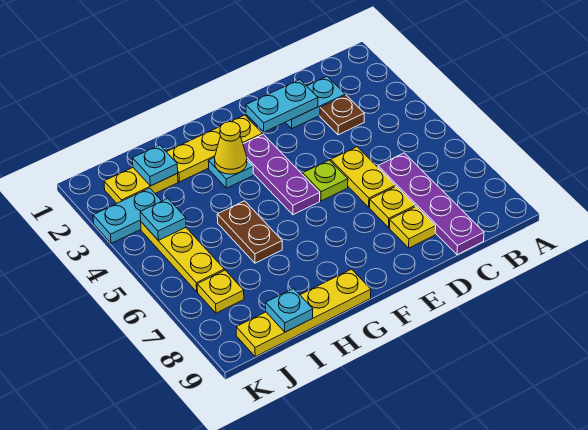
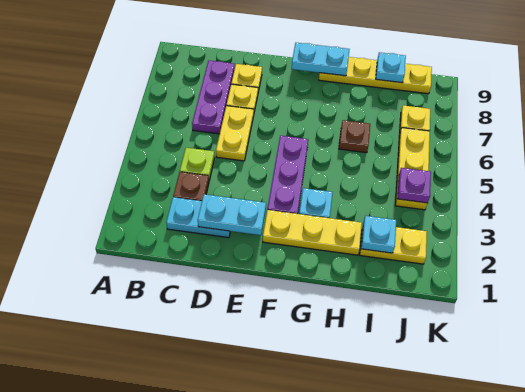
purple plate C6:C9 level 1 -> purple plate C6:C8 level 1
lime plate E5 level 1 -> lime plate C4 level 1
yellow cone G3 level 2 -> none
brown plate H5:H6 level 1 -> brown plate H6 level 1
cyan plate J3:K3 level 1 -> cyan plate F9:G9 level 2
cyan plate J4 level 2 -> purple plate J4 level 2

